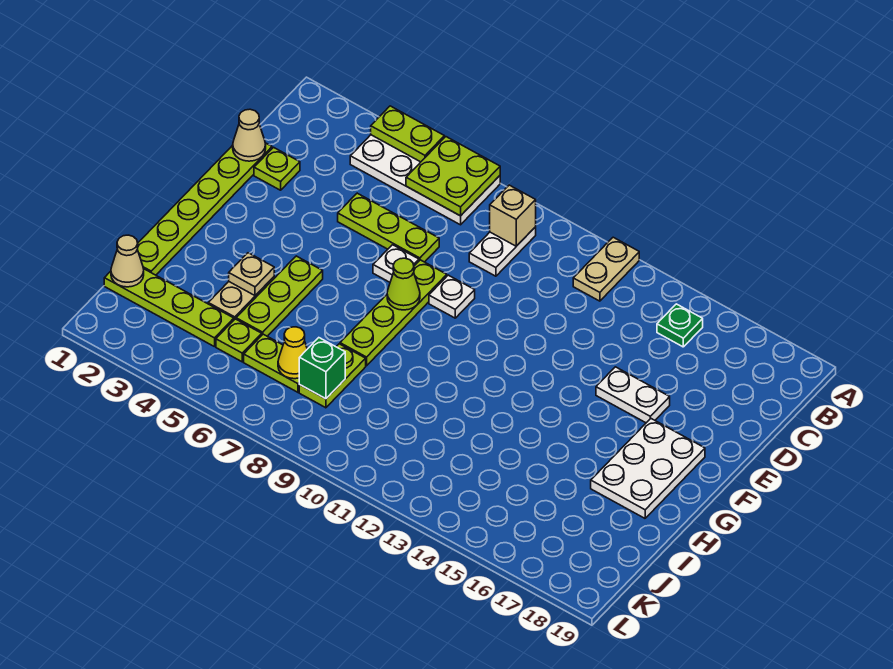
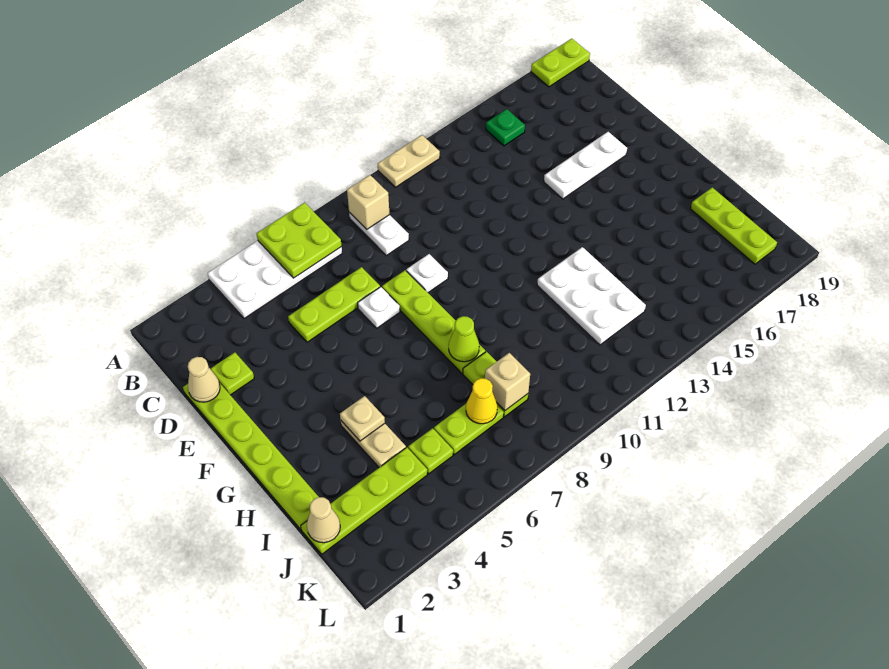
lime plate A4:A5 level 2 -> lime plate A18:A19 level 1
tan plate A12:B12 level 1 -> tan plate A11:A12 level 1
white plate E15:E16 level 1 -> white plate E15:E17 level 1
lime cone F8 level 2 -> lime cone H8 level 2
white plate F17:H18 level 1 -> white plate H12:J13 level 1
lime plate G5:I5 level 1 -> lime plate I18:K18 level 1
green brick J8 level 2 -> tan brick J8 level 2

